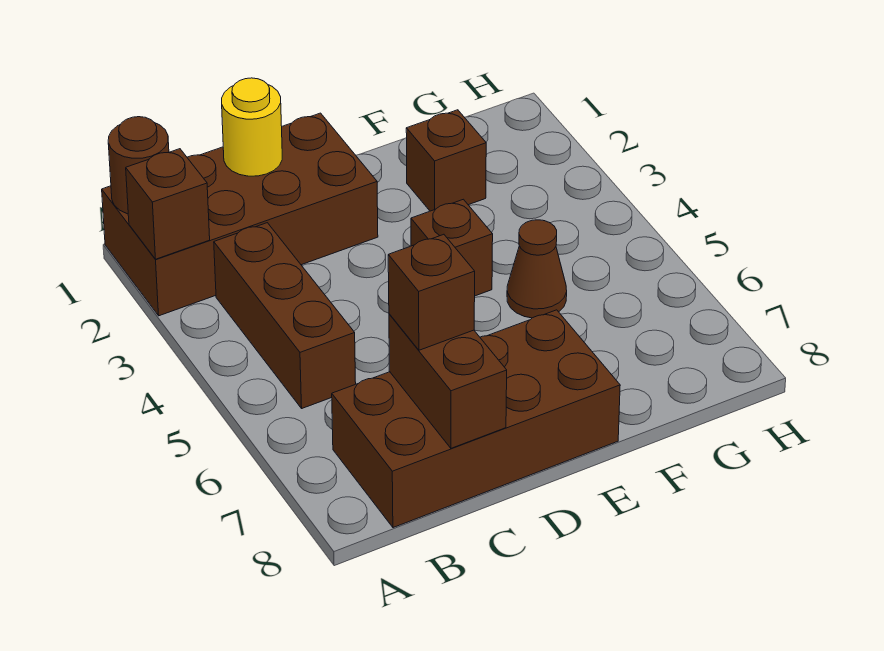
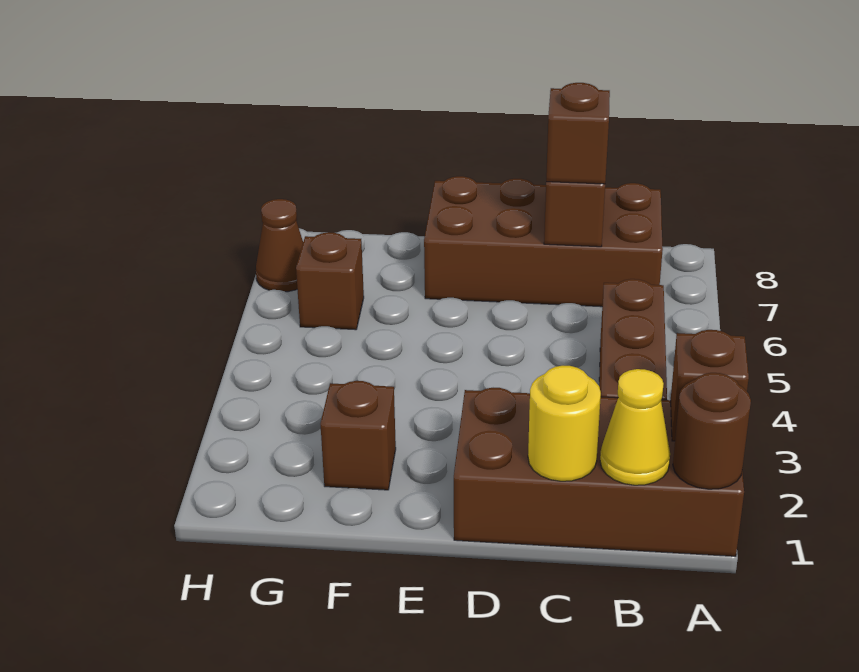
none -> yellow cone B1 level 2
brown brick E4 level 1 -> brown brick G6 level 1
brown cone F5 level 1 -> brown cone H7 level 1

